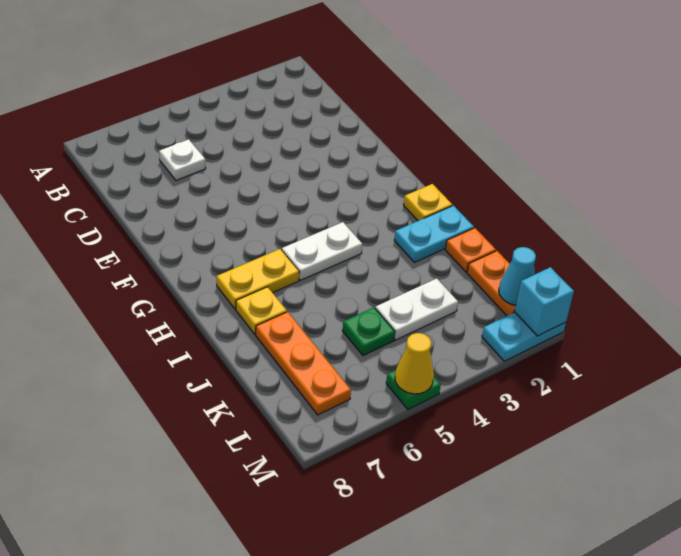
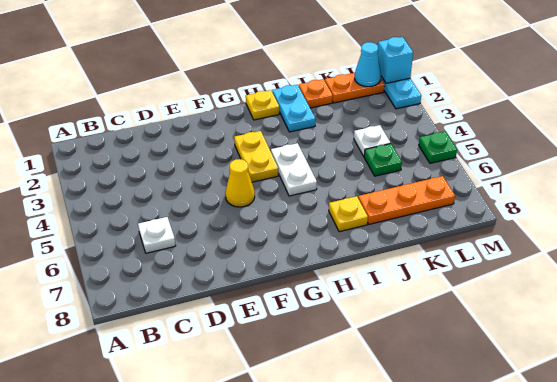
yellow plate H6:H7 level 1 -> yellow plate G3:G4 level 1
white plate K3:K4 level 1 -> white plate K4 level 1
yellow cone M5 level 2 -> yellow cone F5 level 1

